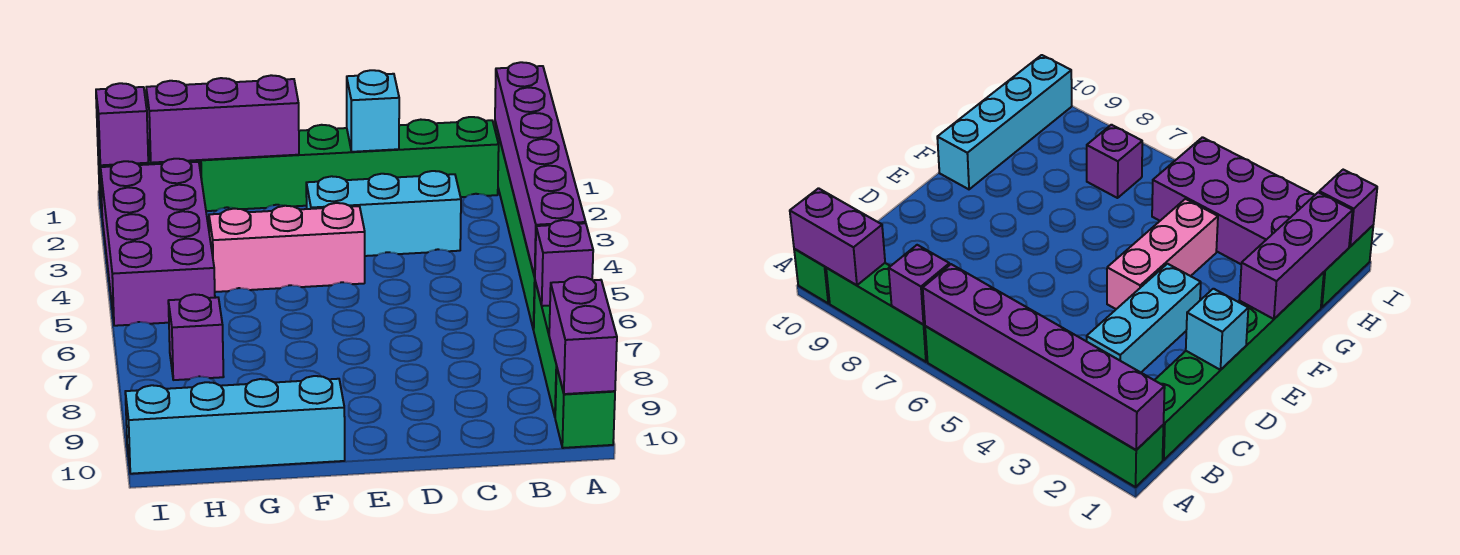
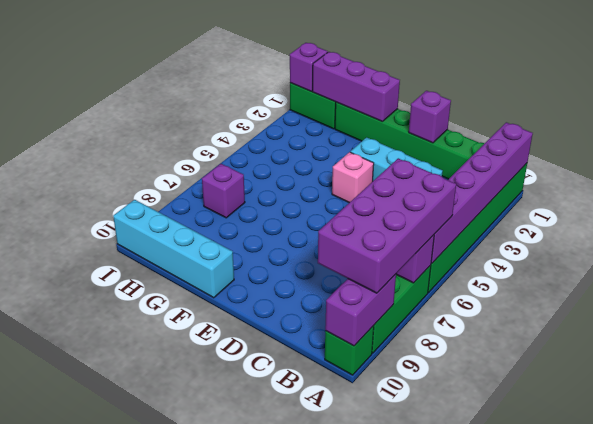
cyan brick D1 level 2 -> purple brick D1 level 2
pink brick E4:G4 level 1 -> pink brick E4 level 1
purple brick H2:I5 level 1 -> purple brick A6:B9 level 3

